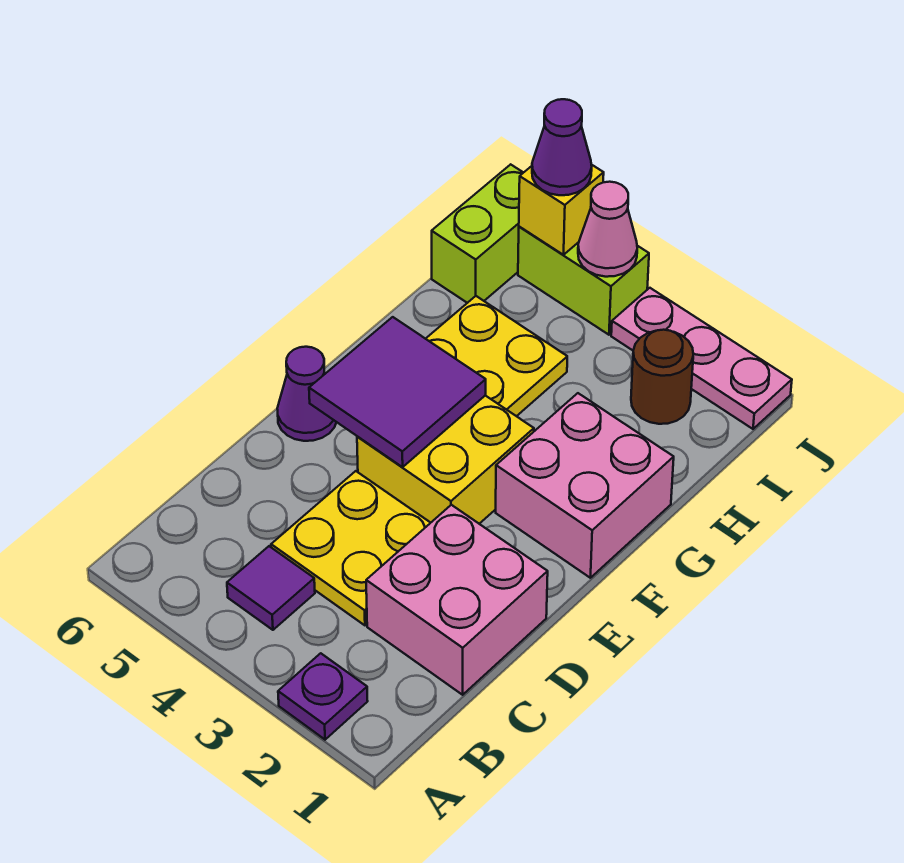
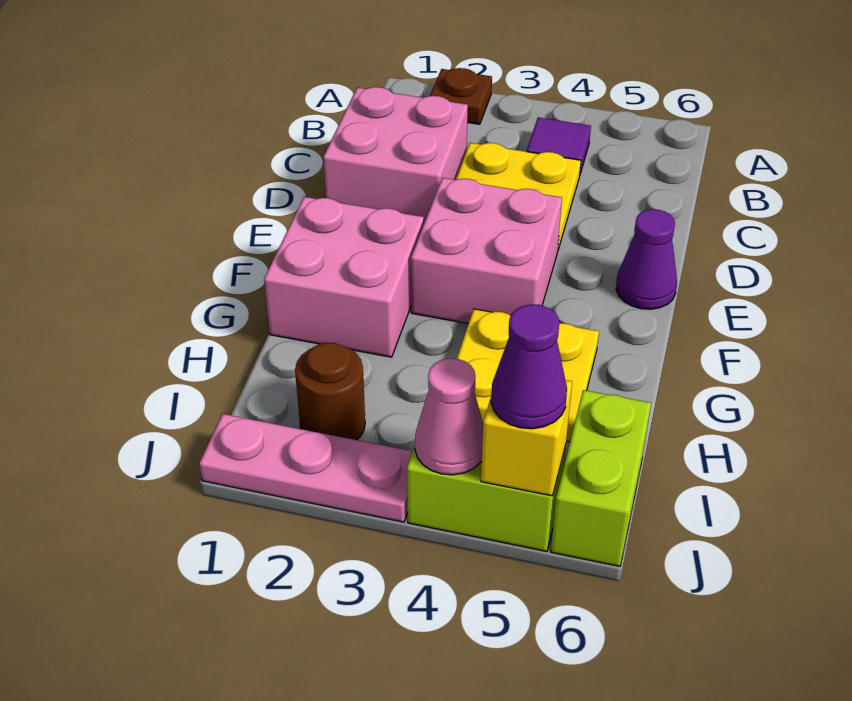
purple plate A2 level 1 -> brown plate A2 level 1
yellow brick E3:F4 level 1 -> pink brick E3:F4 level 1
purple tile E4:F5 level 2 -> none

